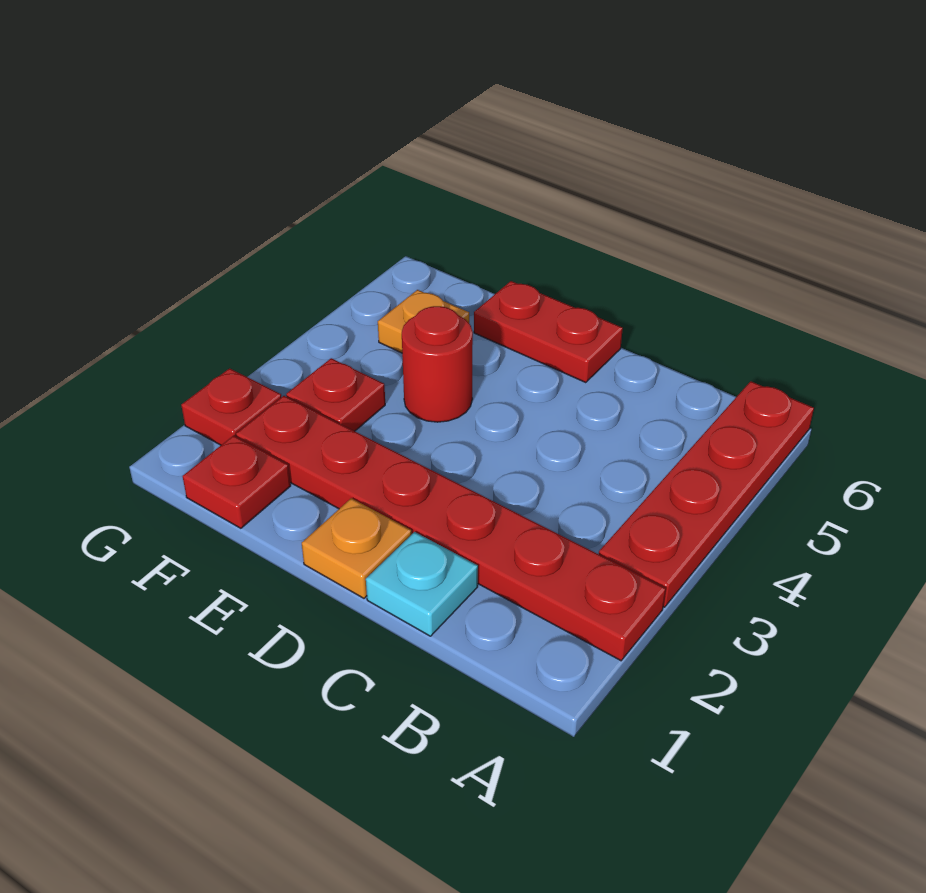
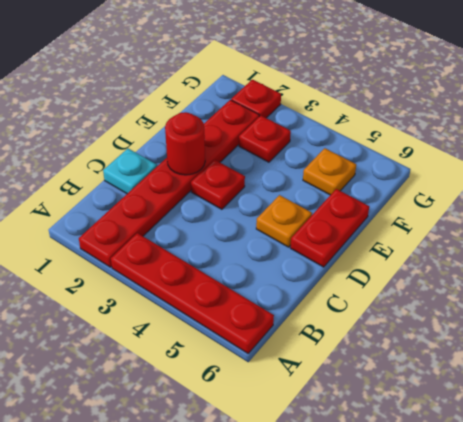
orange plate D1 level 1 -> orange plate D5 level 1
red round brick E4 level 1 -> red round brick D2 level 2
red plate F1 level 1 -> red plate D3 level 1

